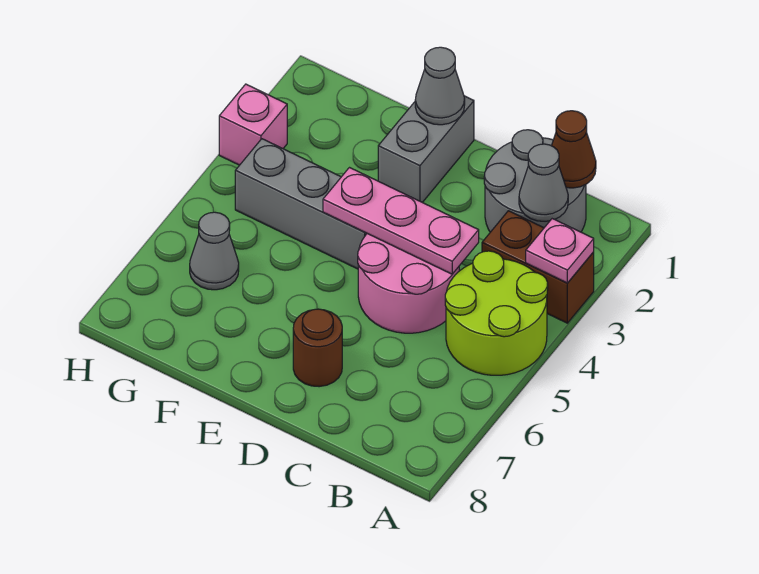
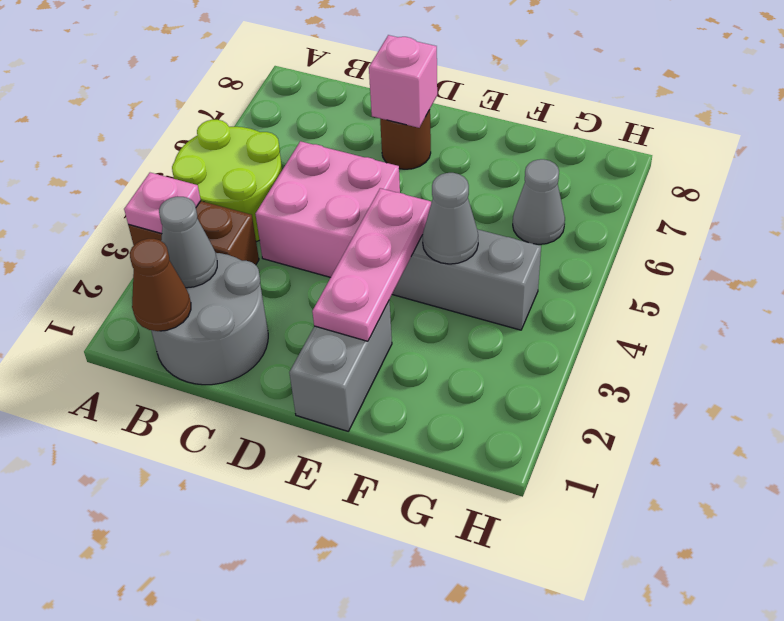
pink round brick C4:D5 level 1 -> pink brick C4:D5 level 1
pink plate C4:E4 level 2 -> pink plate E2:E4 level 2
grey cone E1 level 2 -> grey cone F4 level 2
pink brick H3 level 1 -> pink brick D7 level 2

